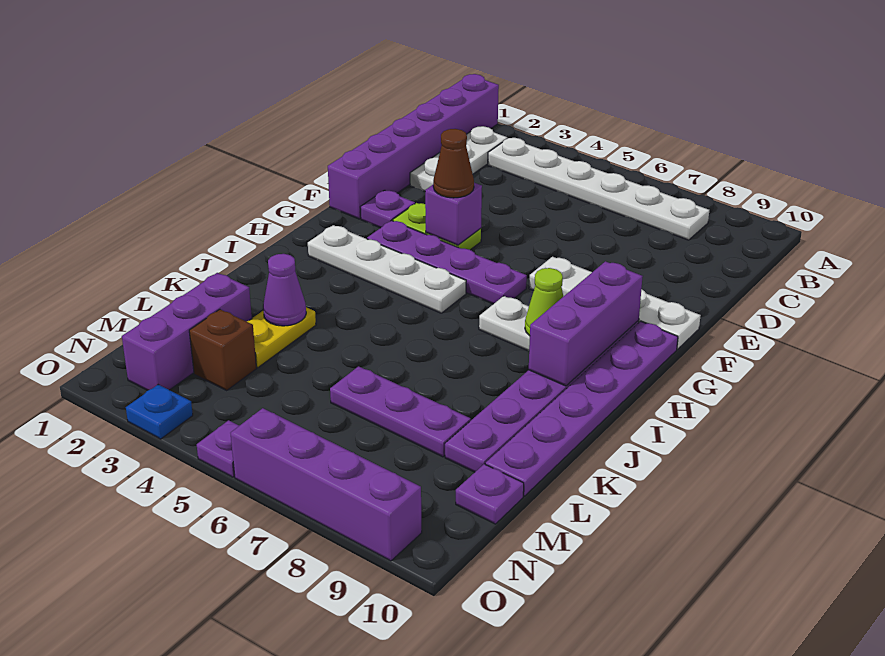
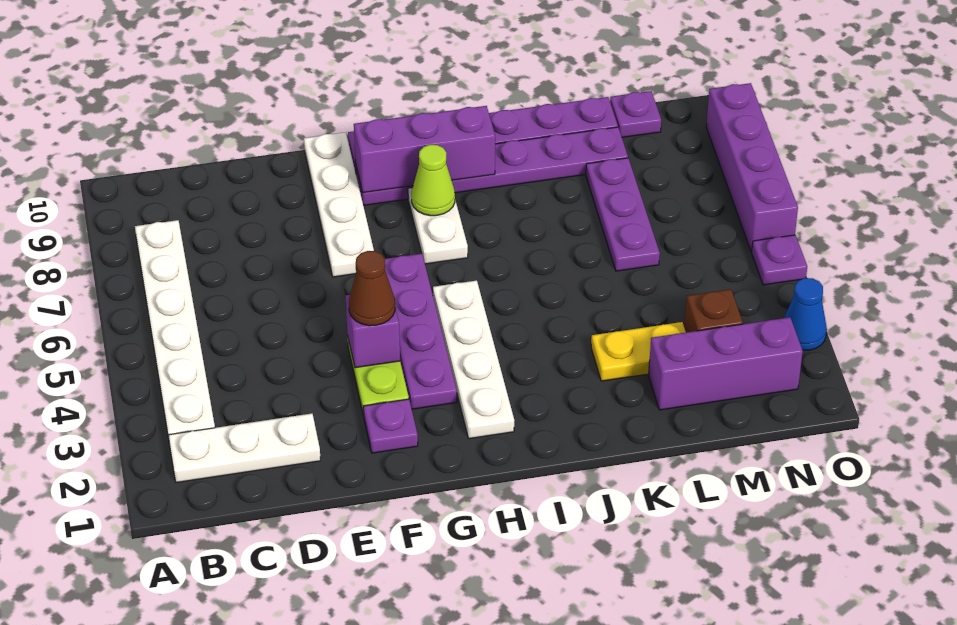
purple brick A1:F1 level 1 -> none
purple cone K3 level 2 -> none
blue plate O3 level 1 -> blue cone O3 level 1

